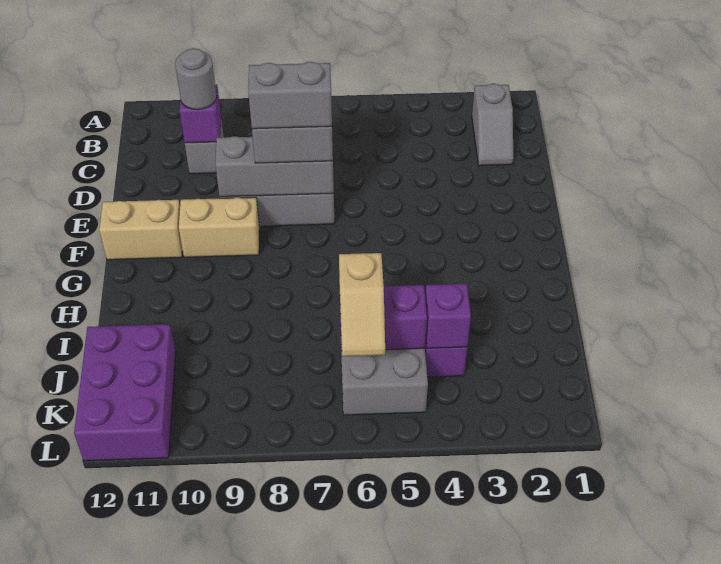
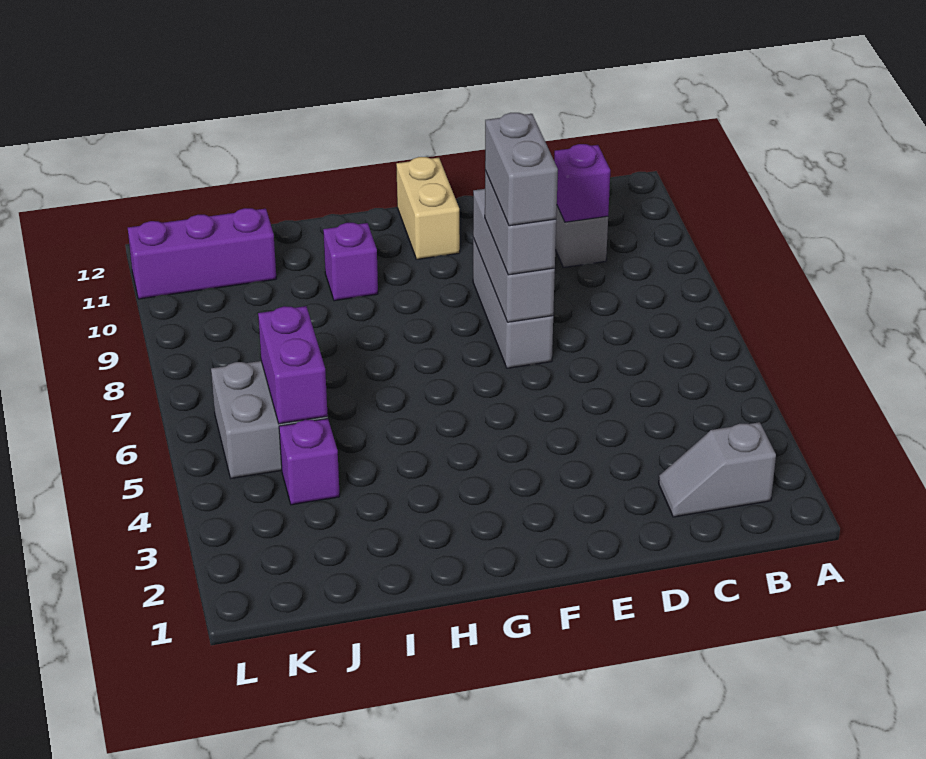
grey round brick C10 level 3 -> none
tan brick F9:F10 level 1 -> none
purple brick J4 level 2 -> purple brick H10 level 1
tan slope J6:K6 level 3 top J -> none
purple brick J11:L12 level 1 -> purple brick J11:L11 level 1

